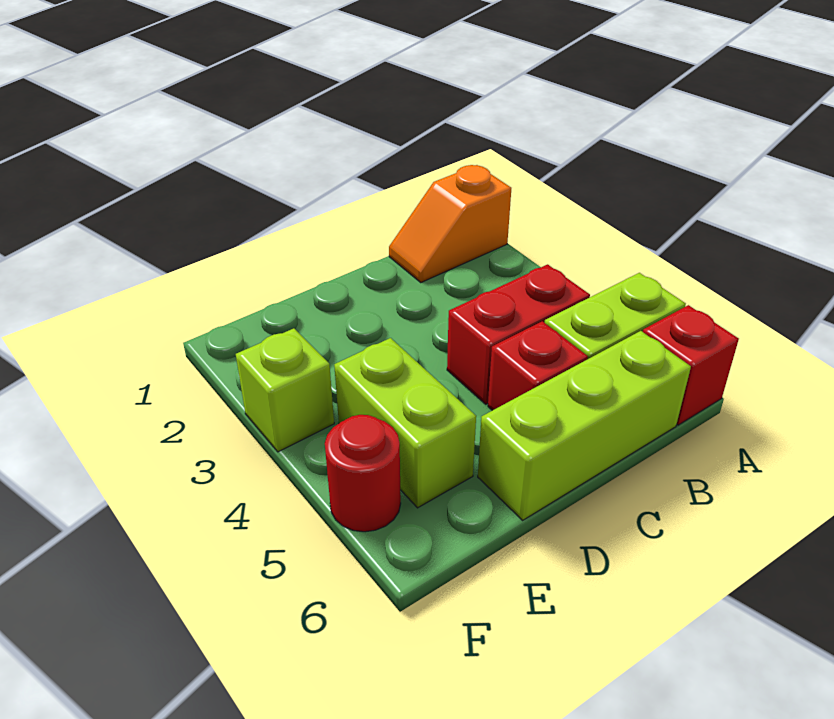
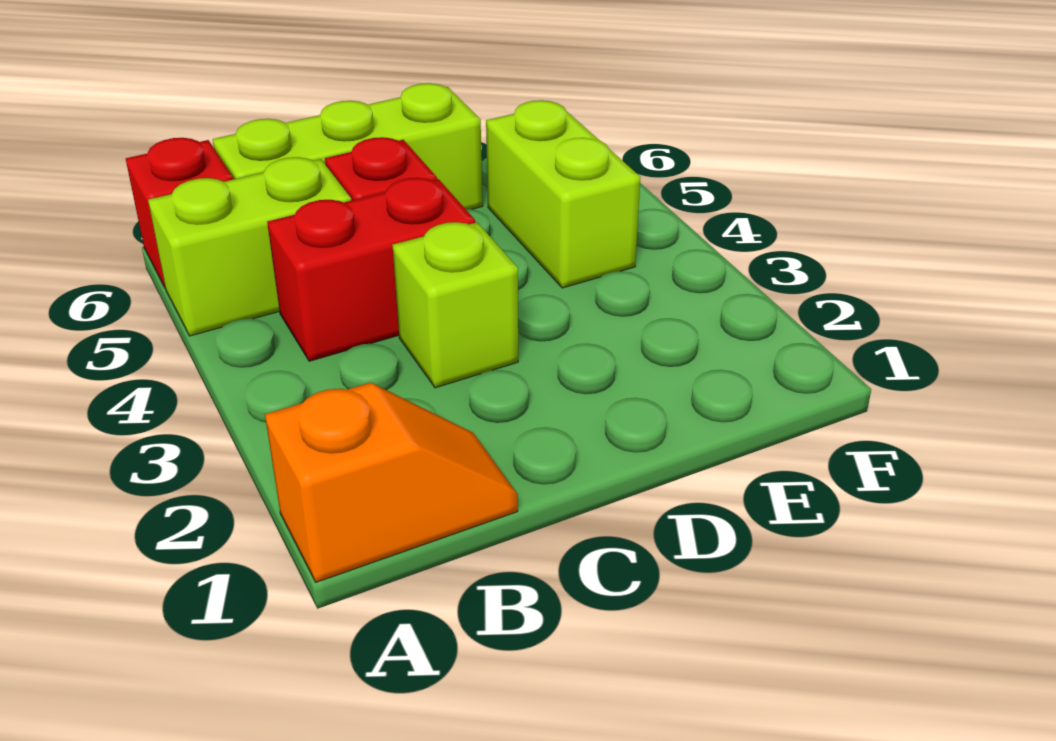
lime brick F3 level 1 -> lime brick C3 level 1
red round brick F5 level 1 -> none

